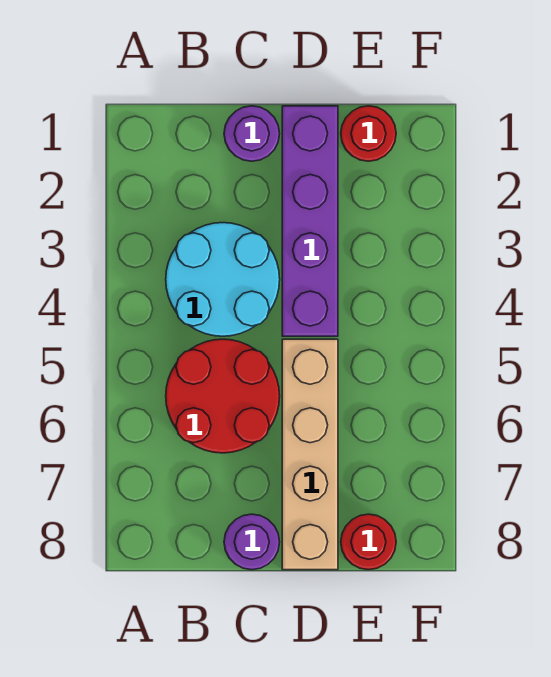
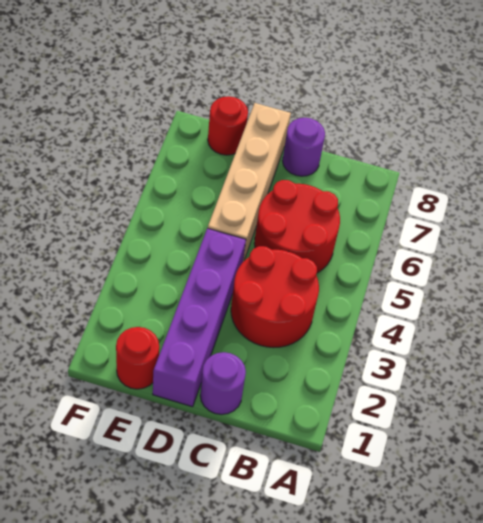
cyan round brick B3:C4 level 1 -> red round brick B3:C4 level 1

